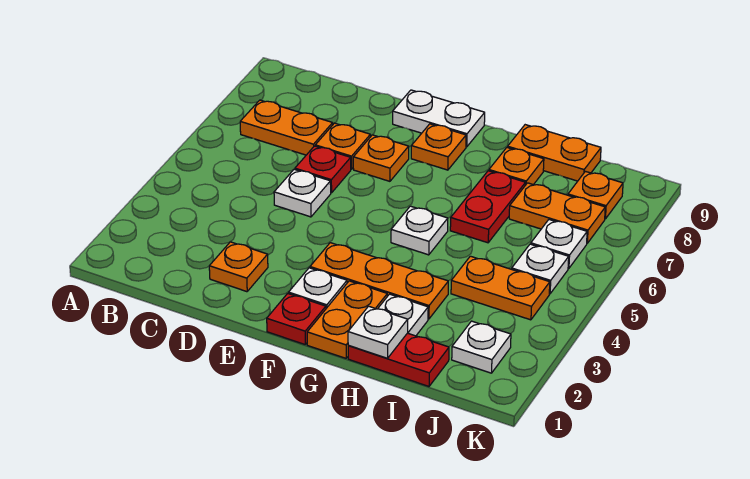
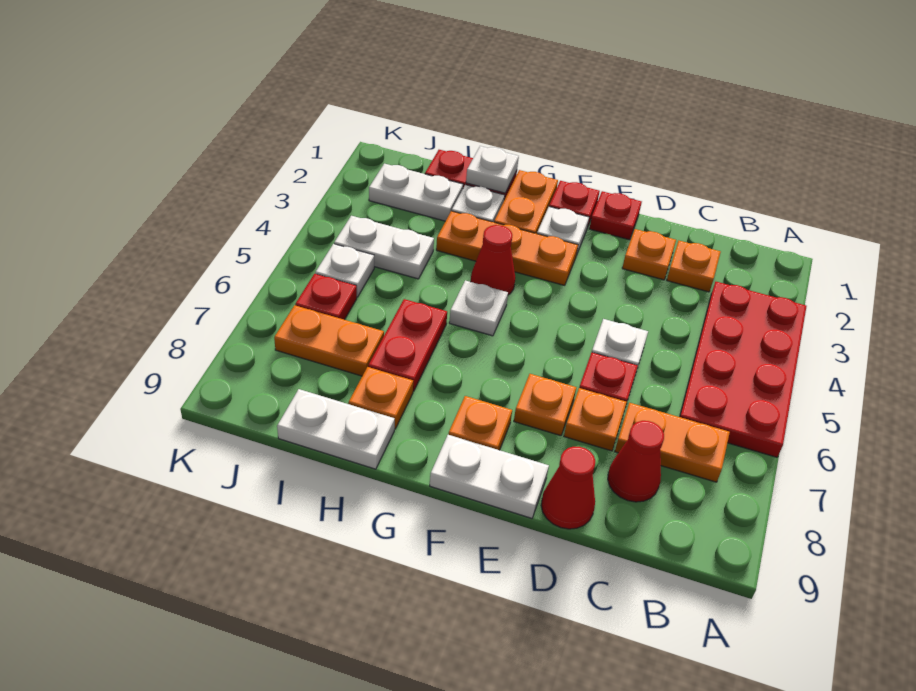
none -> red plate A3:B6 level 1
none -> red cone C8 level 1
none -> red cone D9 level 1
none -> red plate E1 level 1
none -> red cone G4 level 1
orange plate H9:I9 level 1 -> white plate H9:I9 level 1
orange plate I4:J4 level 1 -> white plate I4:J4 level 1
white plate J2 level 1 -> white plate I2:J2 level 1
white plate J6 level 1 -> red plate J6 level 1
orange plate J8 level 1 -> orange plate C2 level 1

